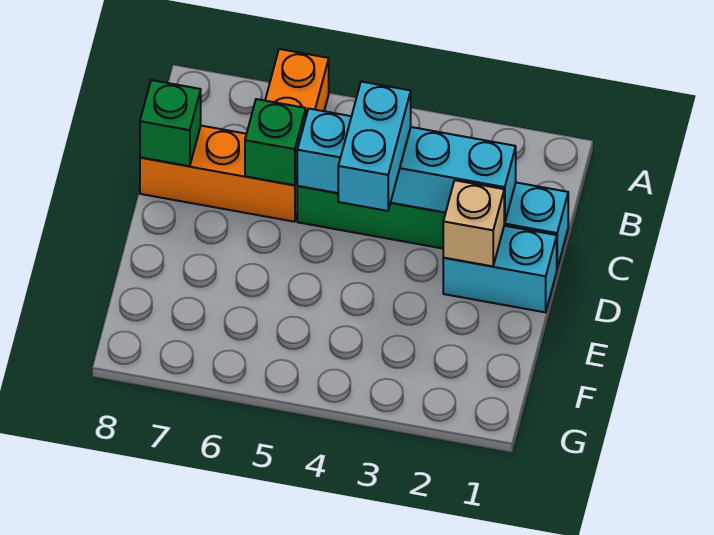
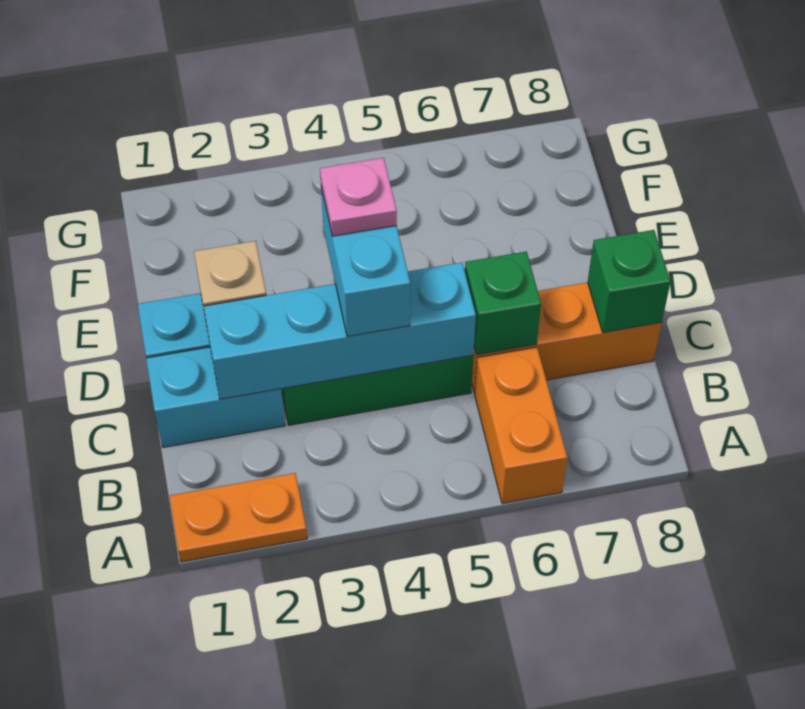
none -> orange plate A1:A2 level 1
none -> pink plate D4 level 4

